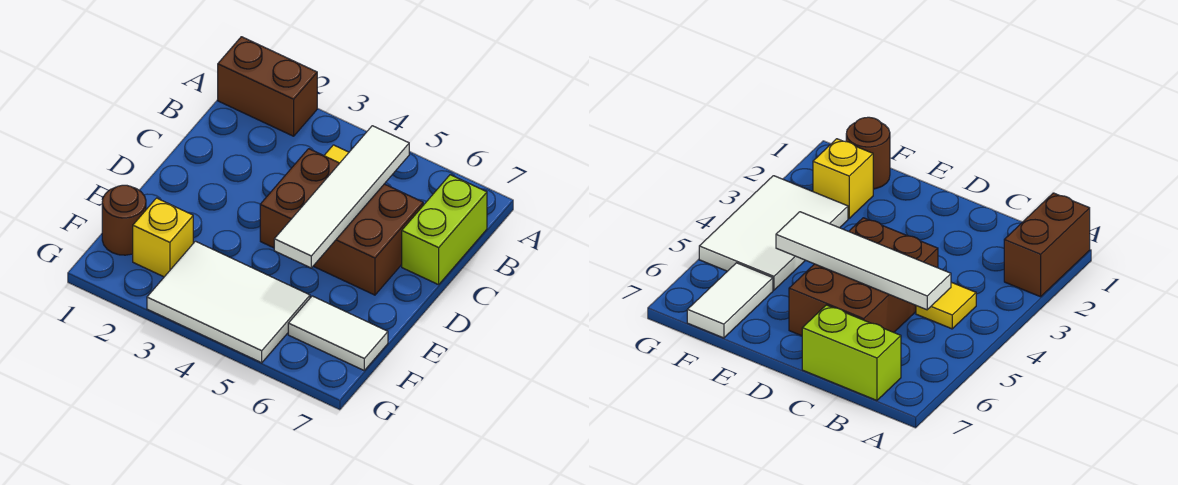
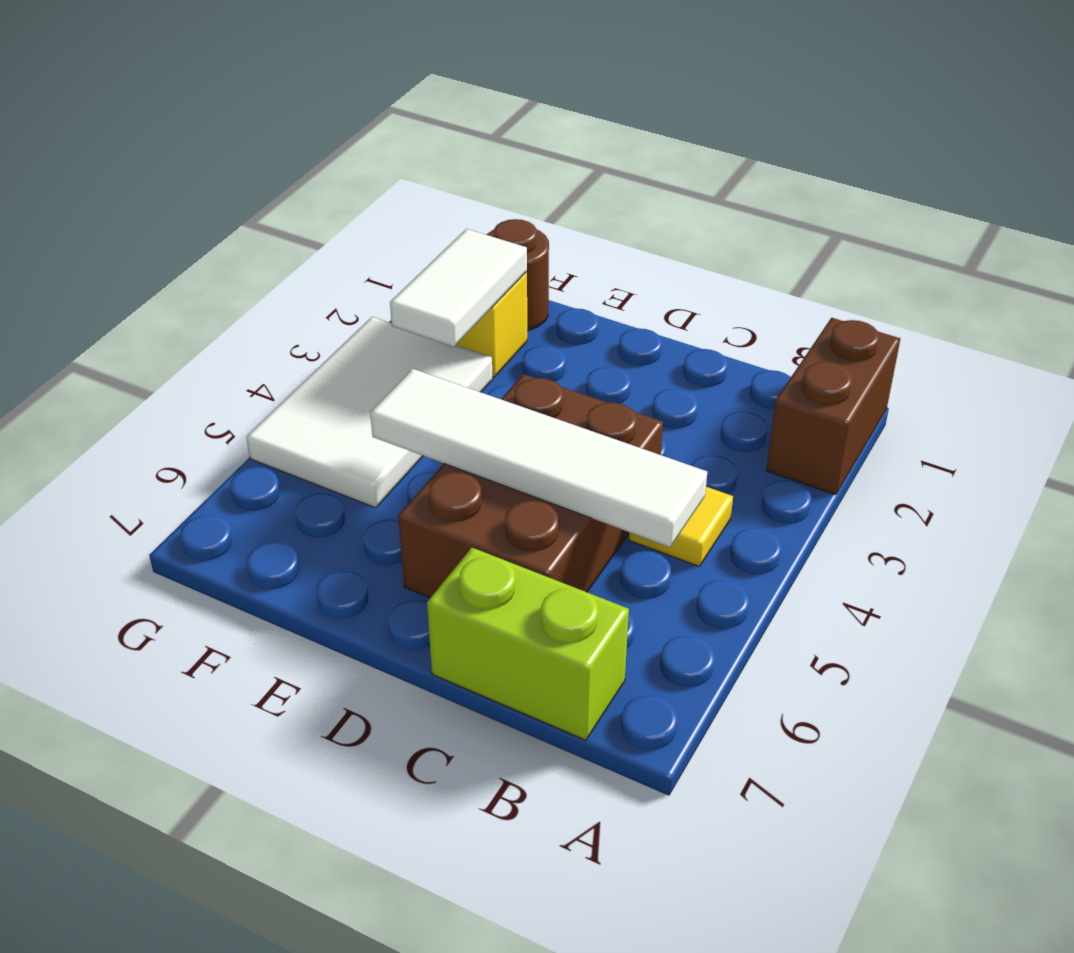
white tile F6:F7 level 1 -> white tile F2:F3 level 2

